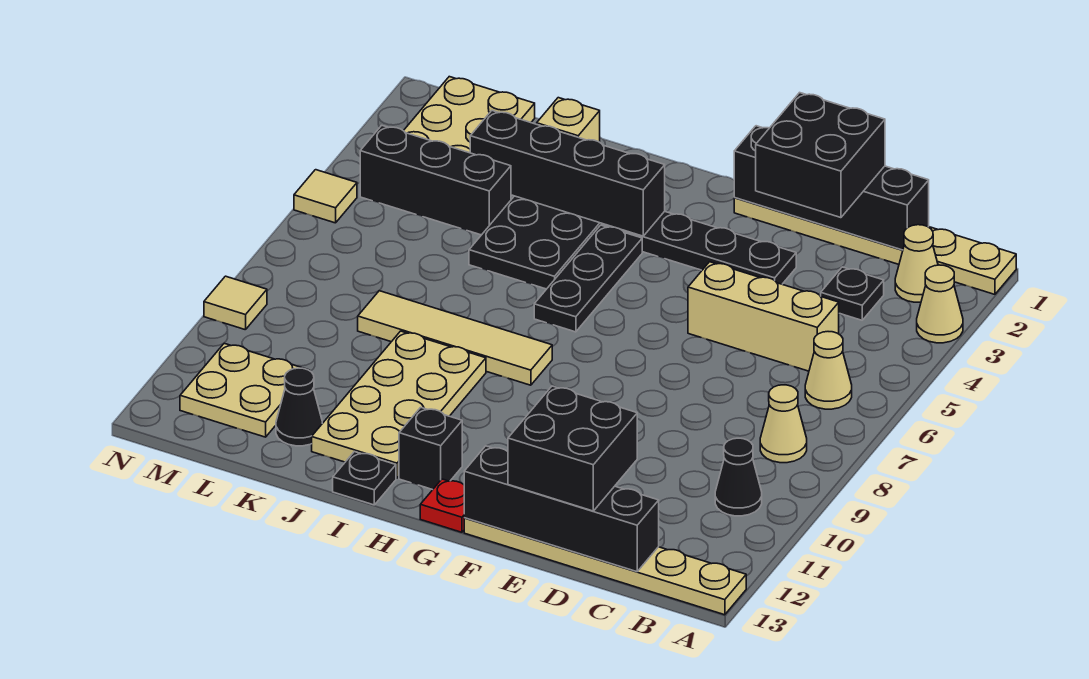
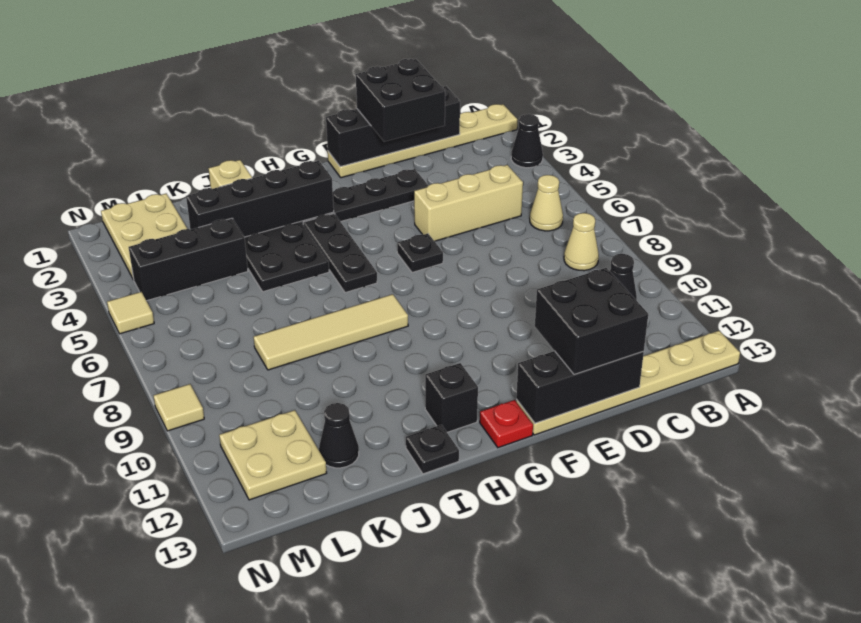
tan cone A3 level 1 -> black cone A3 level 1
tan cone B2 level 1 -> none
black plate C3 level 1 -> black plate F6 level 1
black brick C13:F13 level 2 -> black brick D13:F13 level 2
tan plate I9:J12 level 1 -> none

